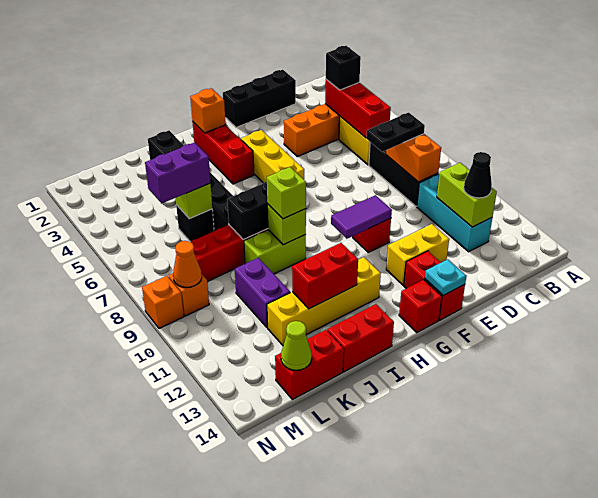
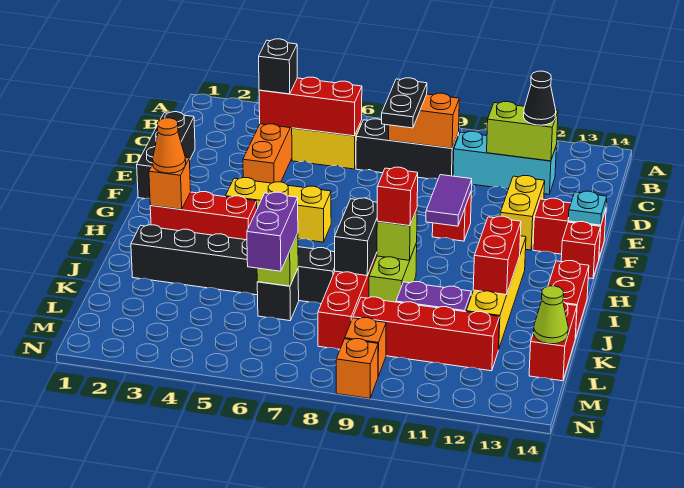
lime brick I9 level 3 -> red brick I9 level 3
none -> red brick L9:L12 level 1
orange cone M9 level 2 -> orange cone H2 level 3

